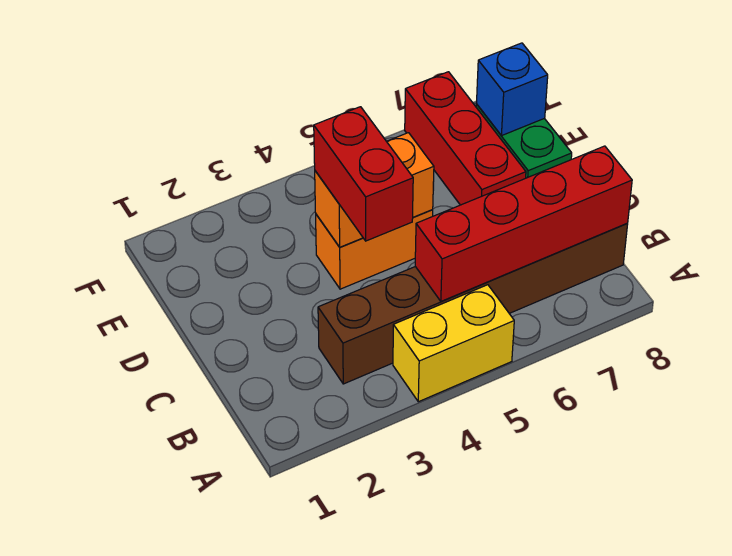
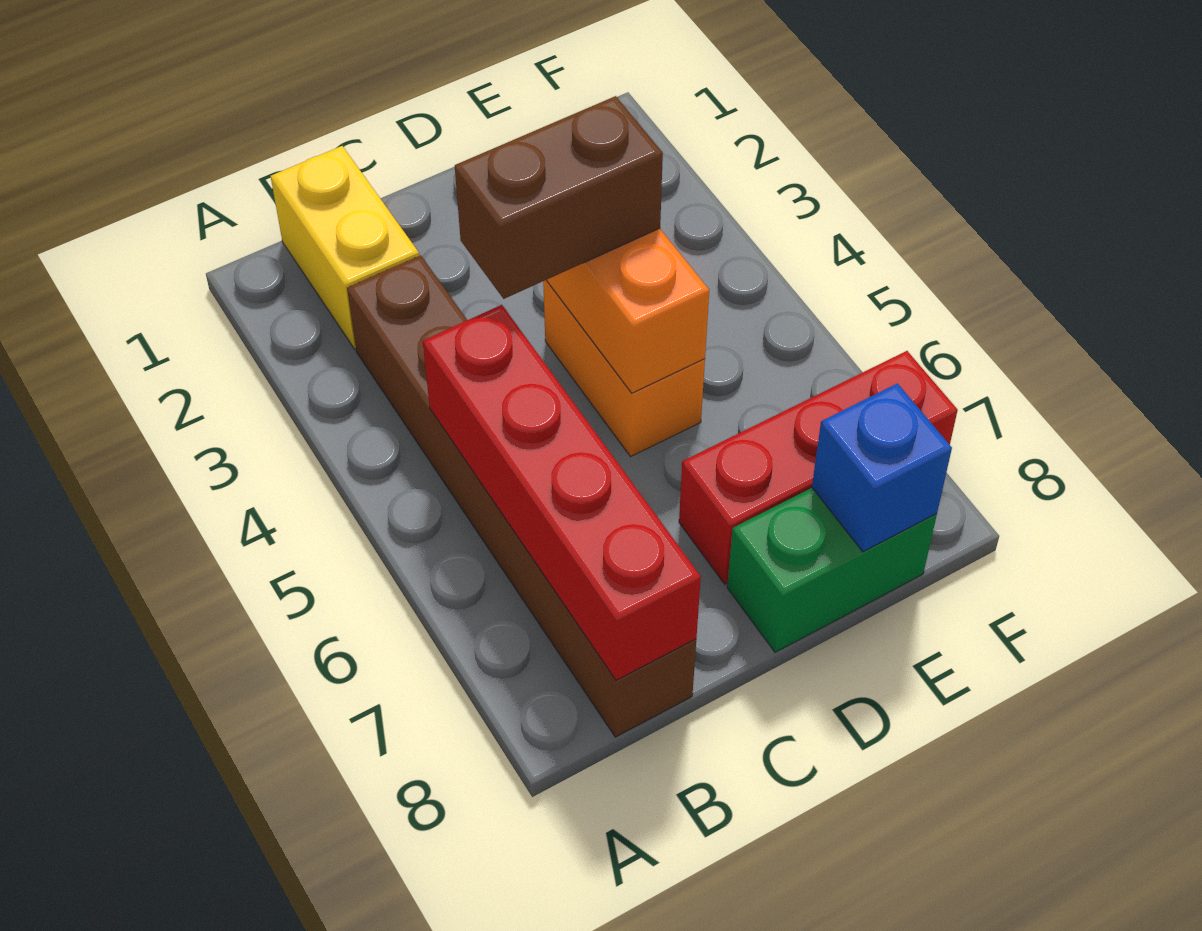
yellow brick A4:A5 level 1 -> yellow brick B1:B2 level 1
red brick C4:D4 level 3 -> brown brick C4:D4 level 3

